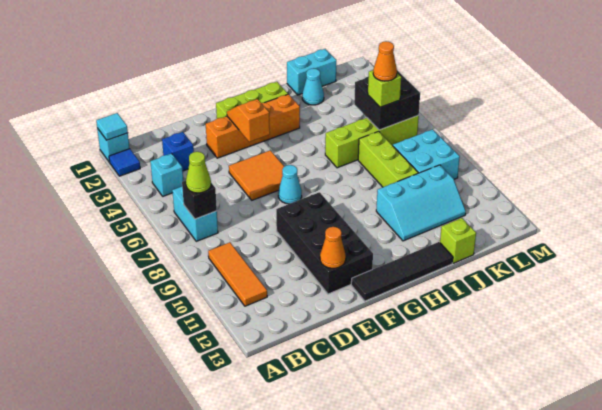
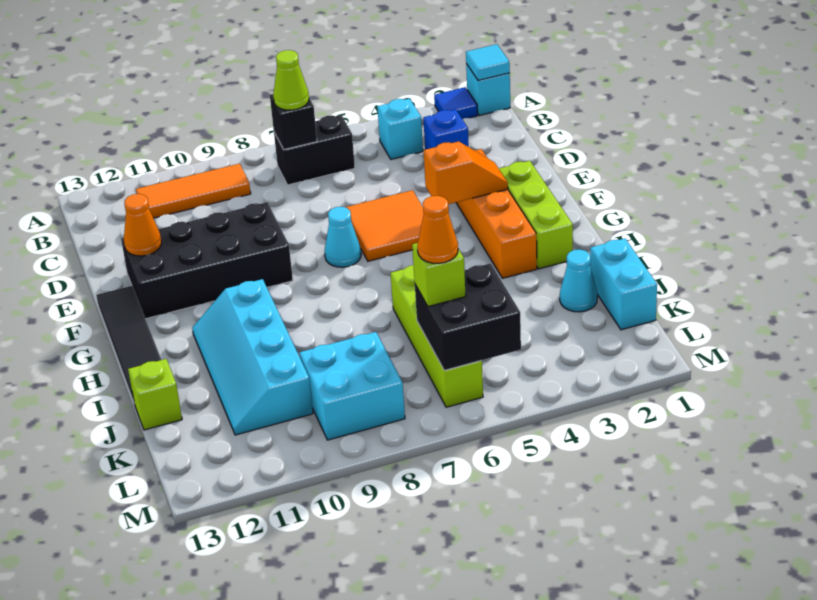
cyan brick B6:B7 level 1 -> black brick B6:B7 level 1
cyan slope I10:K11 level 1 top 10 -> cyan slope H10:K11 level 1 top 10
lime brick J7:J9 level 1 -> none

